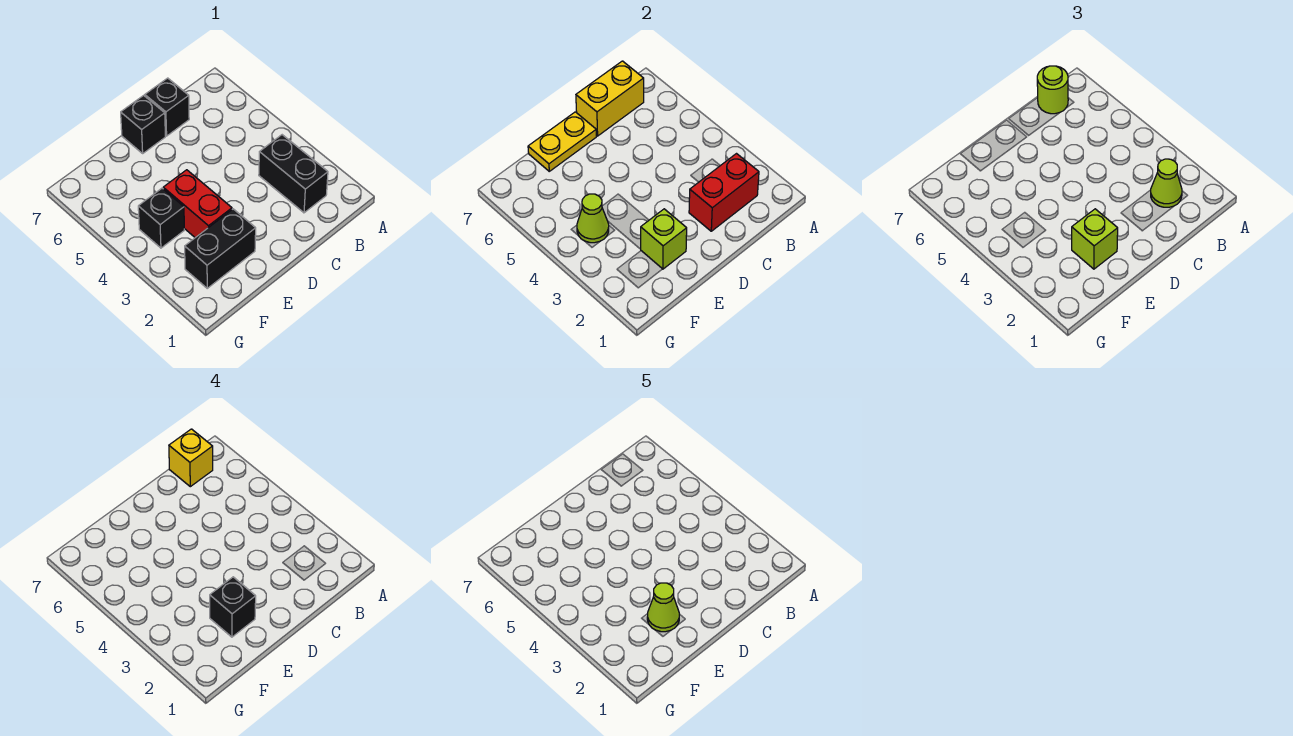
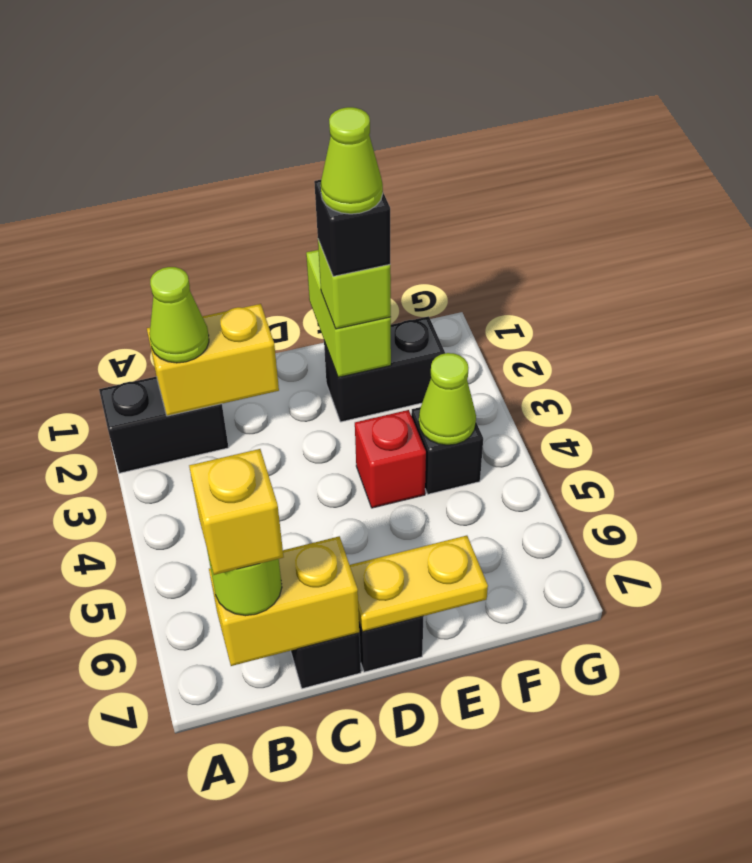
black brick B2:B3 level 1 -> black brick A2:B2 level 1
red brick B2:C2 level 2 -> yellow brick B2:C2 level 2
lime brick E2 level 2 -> lime brick E1:E2 level 2
red brick E3:E4 level 1 -> red brick E4 level 1

